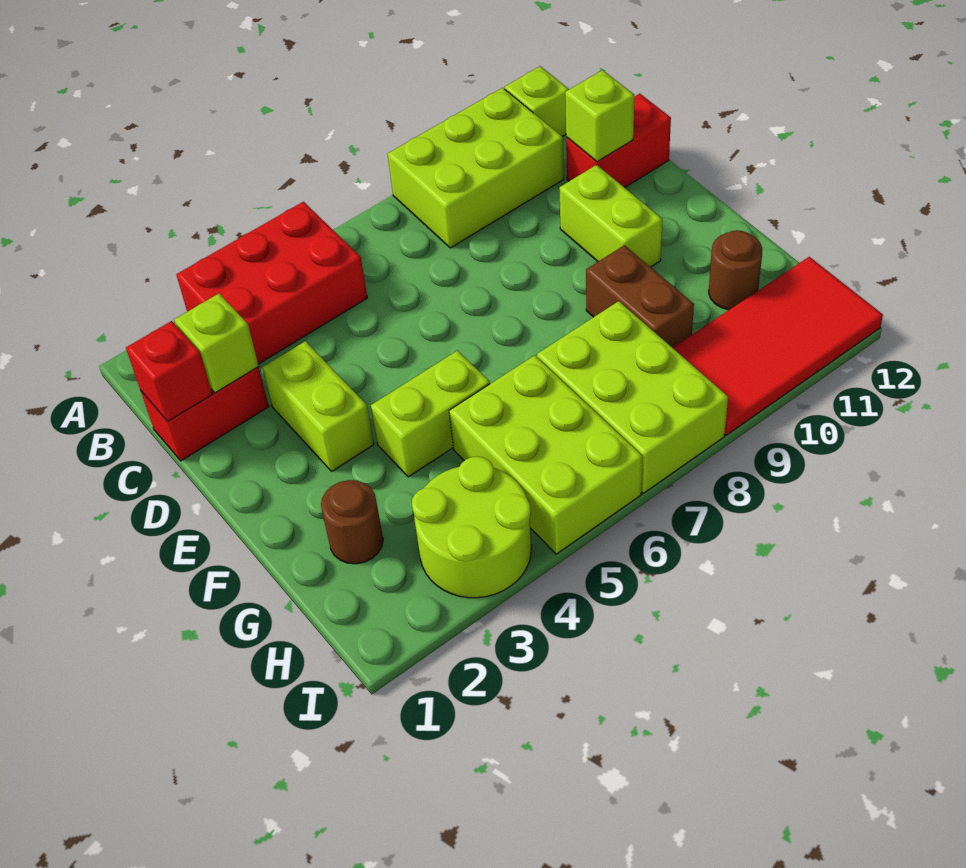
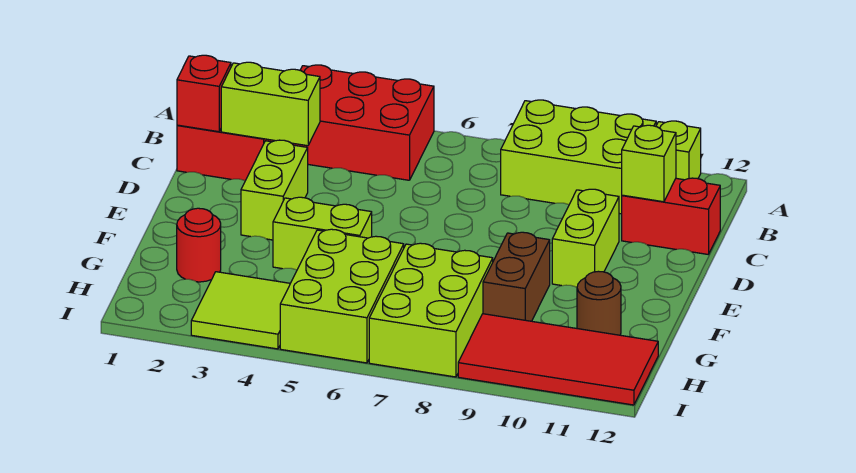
lime brick C2 level 2 -> lime brick C2:C3 level 2
brown round brick G2 level 1 -> red round brick G2 level 1
lime round brick H3:I4 level 1 -> lime tile H3:I4 level 1

